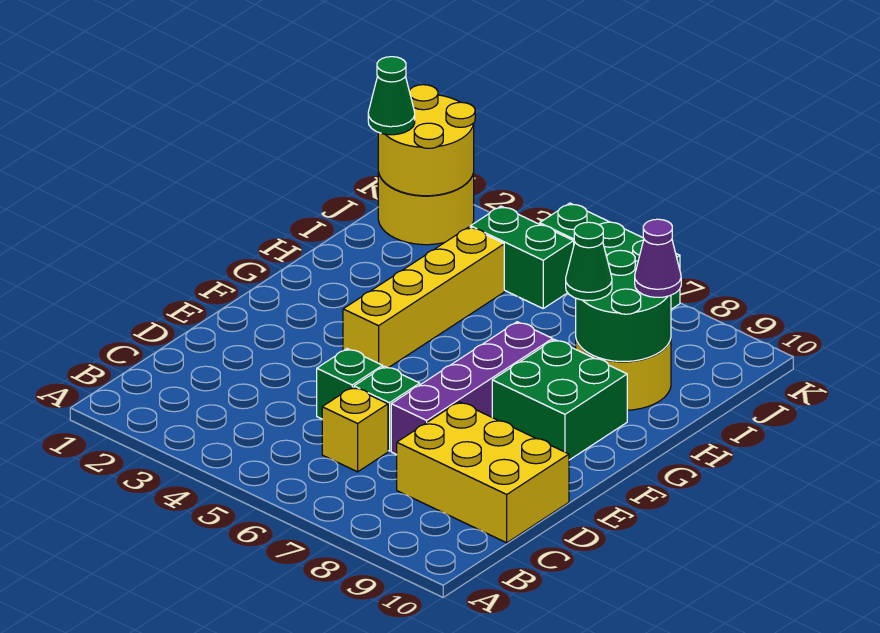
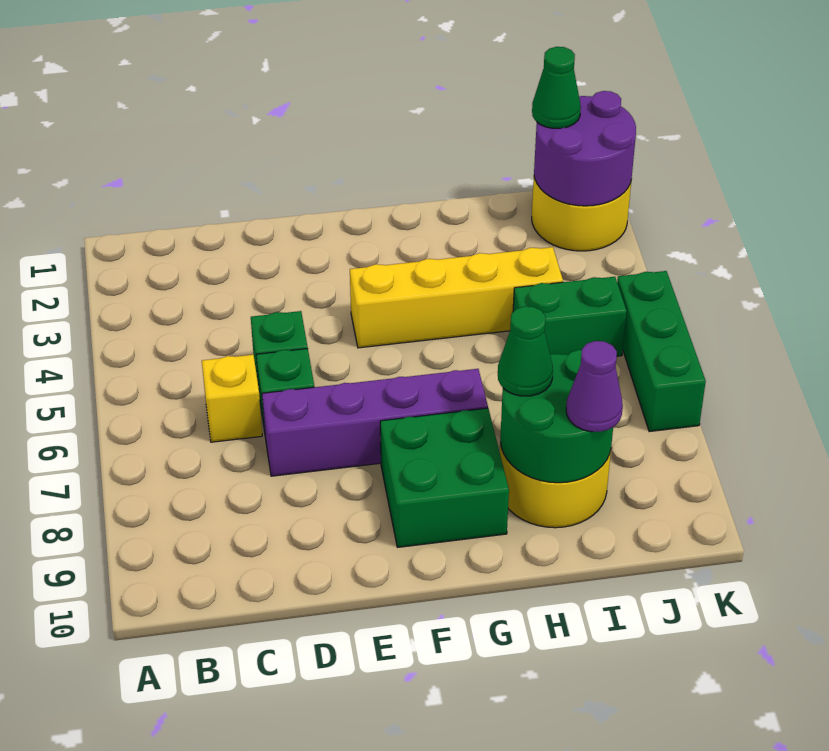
yellow brick C8:D10 level 1 -> none
yellow round brick J1:K2 level 2 -> purple round brick J1:K2 level 2
green brick J4:J5 level 1 -> green brick I5:J5 level 1

